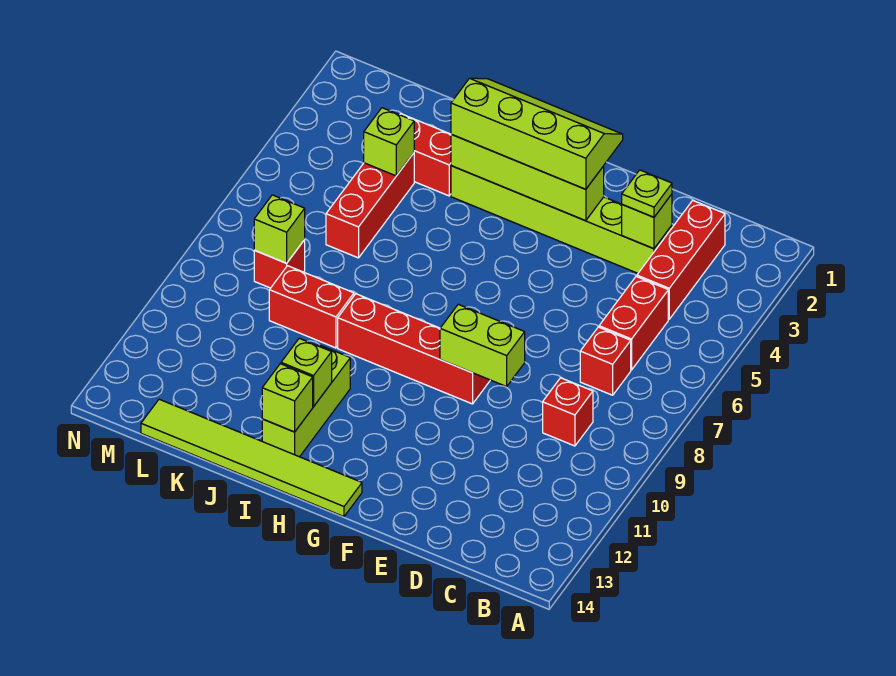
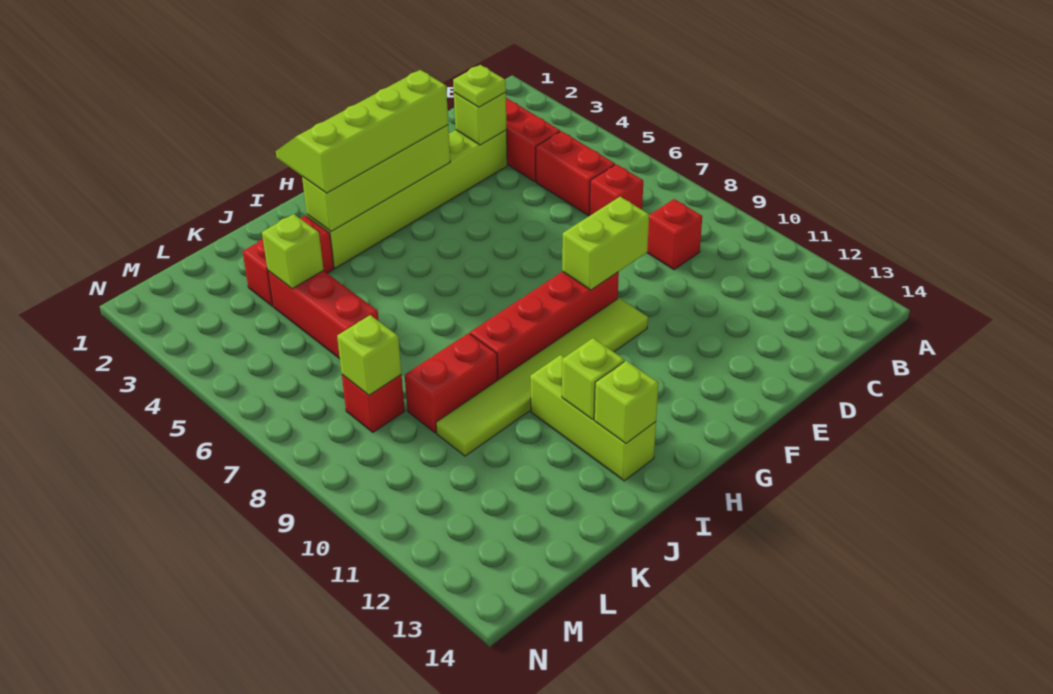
lime tile G14:L14 level 1 -> lime tile F10:K10 level 1

